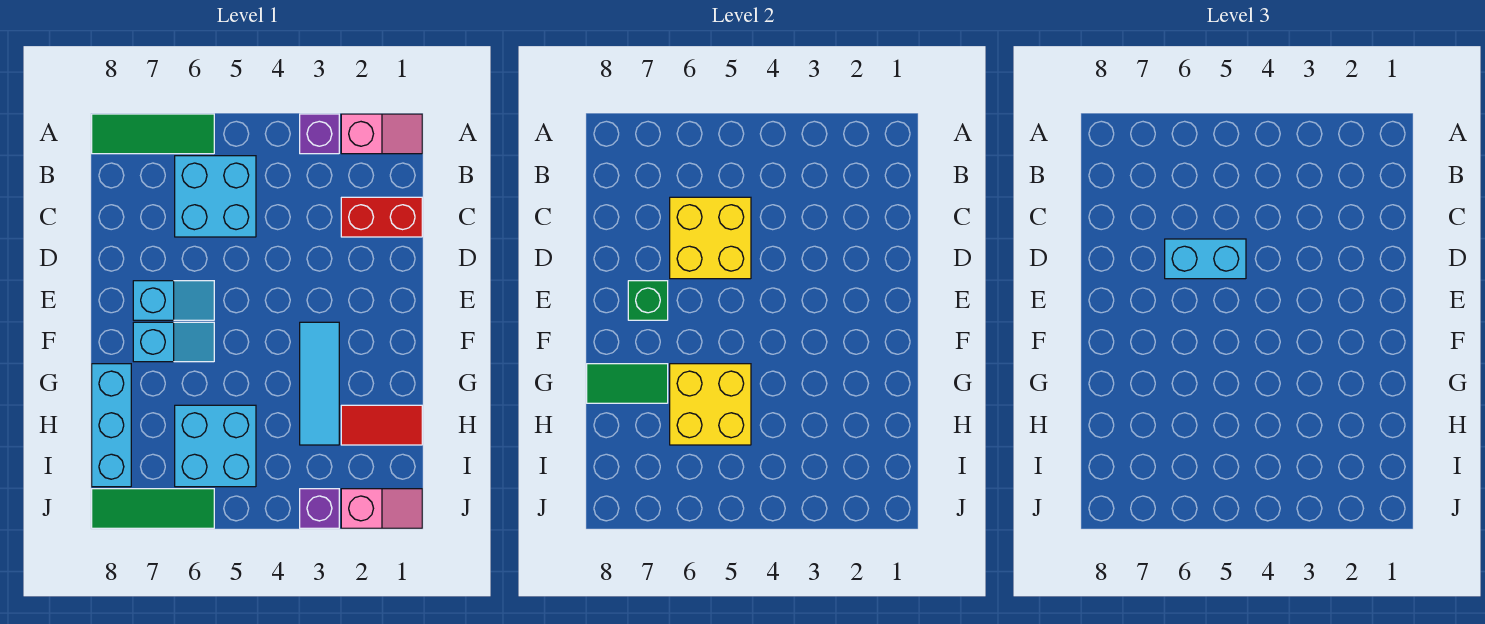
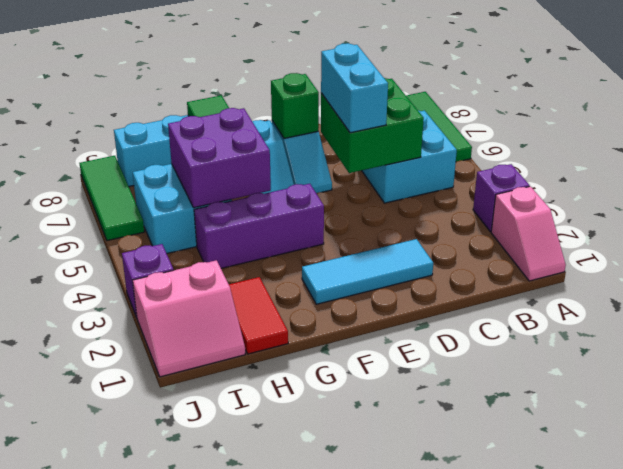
red brick C1:C2 level 1 -> none
yellow brick C5:D6 level 2 -> green brick C5:D6 level 2
cyan tile F3:H3 level 1 -> cyan tile D2:F2 level 1
none -> purple brick F4:H4 level 1
yellow brick G5:H6 level 2 -> purple brick G5:H6 level 2
pink slope J1:J2 level 1 top 2 -> pink slope I1:J2 level 1 top 2

